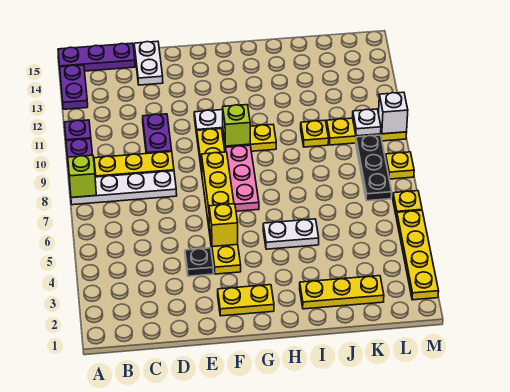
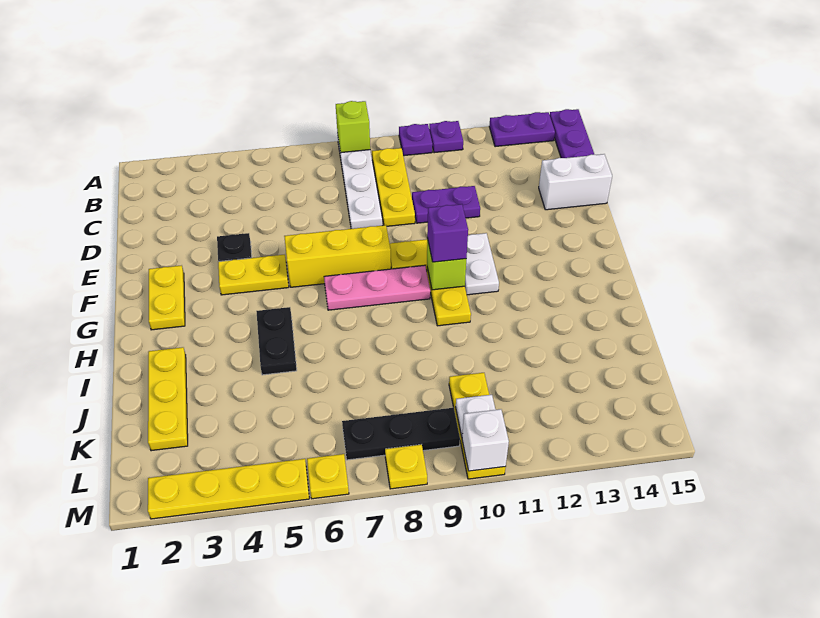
white plate D14:D15 level 1 -> white brick D14:D15 level 1
yellow brick F5 level 2 -> none
none -> purple brick G10 level 3
white plate H5:I5 level 1 -> black plate H5:I5 level 1
yellow plate J10 level 1 -> none

